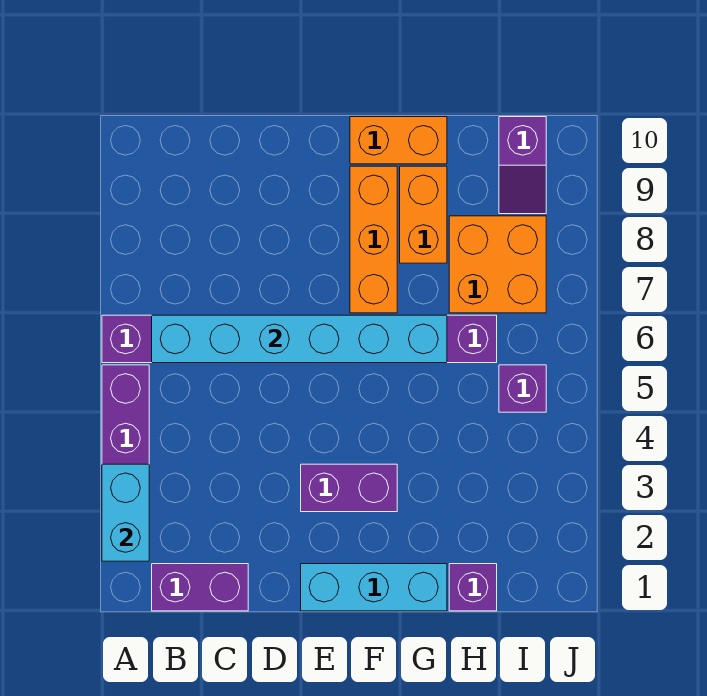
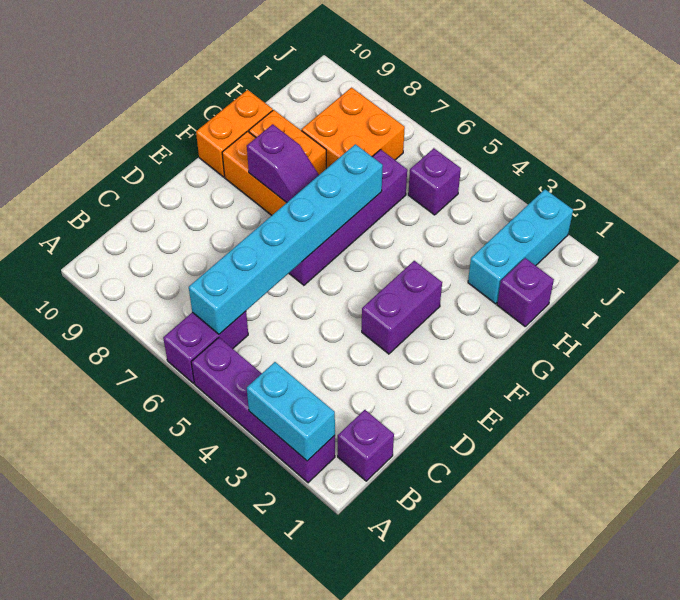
purple brick B1:C1 level 1 -> purple brick B1 level 1
cyan brick E1:G1 level 1 -> cyan brick H2:J2 level 1
purple slope I9:I10 level 1 top 10 -> purple slope F7:F8 level 2 top 8

